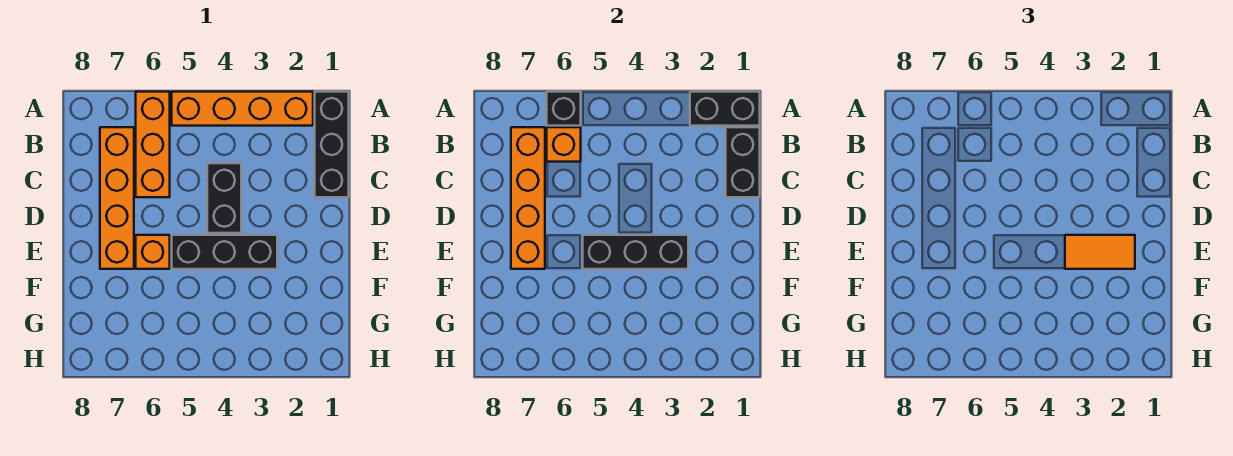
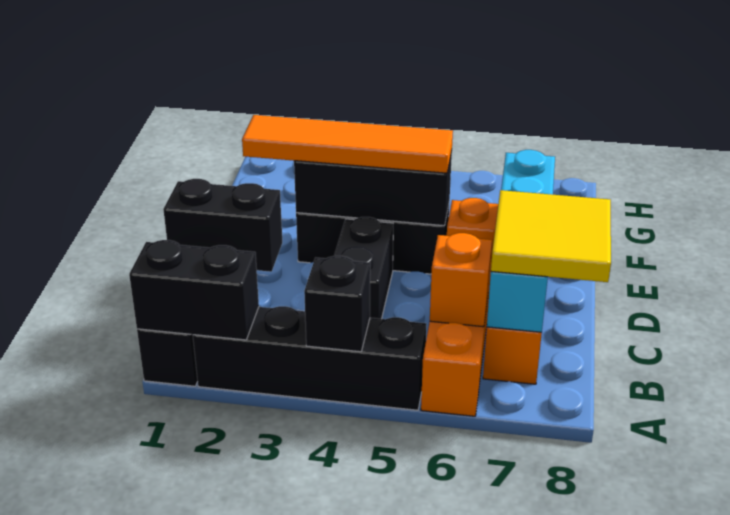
orange brick A2:A5 level 1 -> black brick A2:A5 level 1
black brick A6 level 2 -> black brick A4 level 2
black brick B1:C1 level 2 -> black brick C1:C2 level 2
orange brick B7:E7 level 2 -> cyan brick B7:E7 level 2
none -> yellow tile B7:C8 level 3
orange tile E2:E3 level 3 -> orange tile E2:E5 level 3

